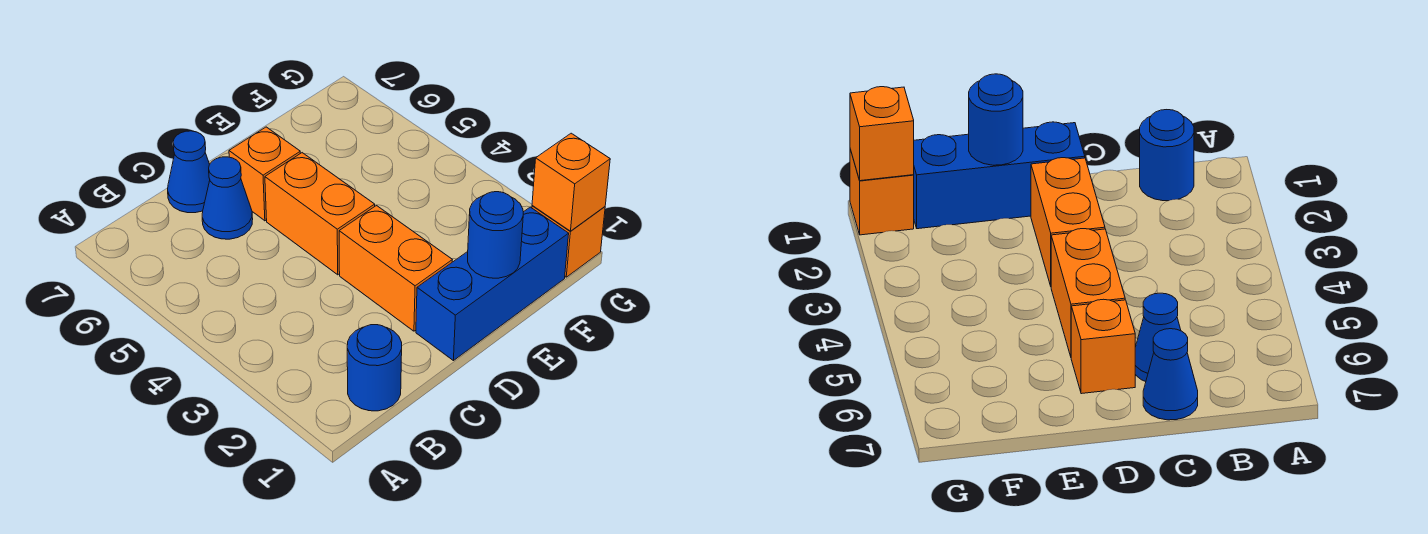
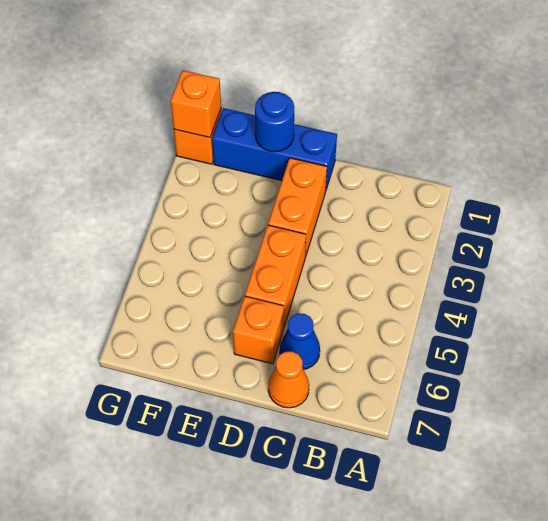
blue round brick B1 level 1 -> none
blue cone C7 level 1 -> orange cone C7 level 1

